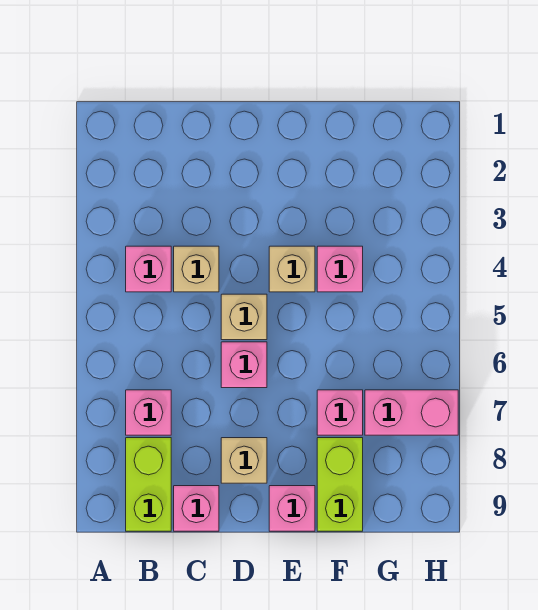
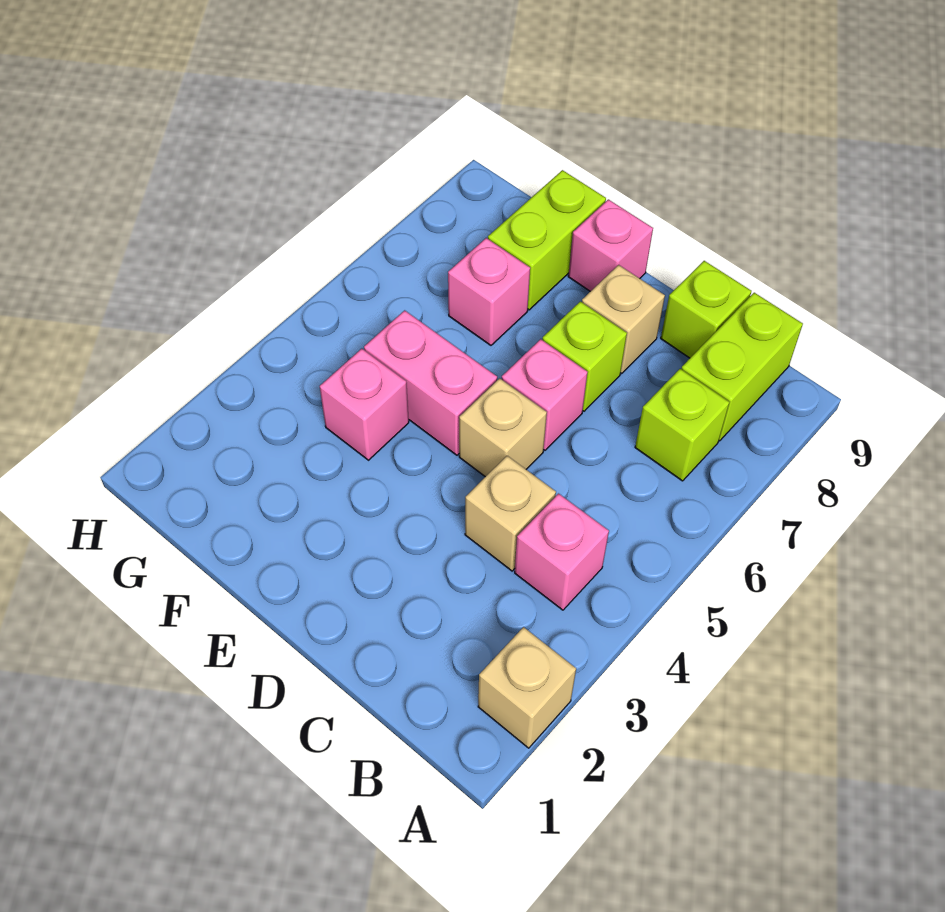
pink brick B7 level 1 -> lime brick B7 level 1
pink brick C9 level 1 -> lime brick C9 level 1
none -> lime brick D7 level 1
tan brick E4 level 1 -> tan brick A2 level 1
pink brick G7:H7 level 1 -> pink brick E5:F5 level 1

